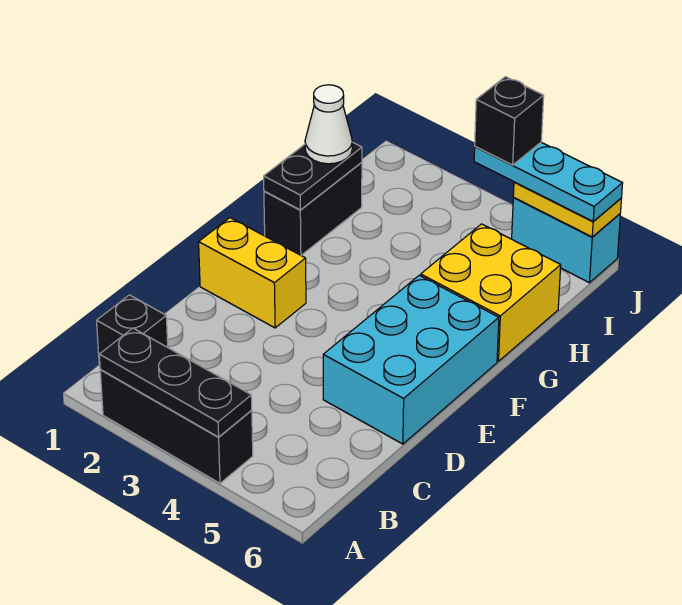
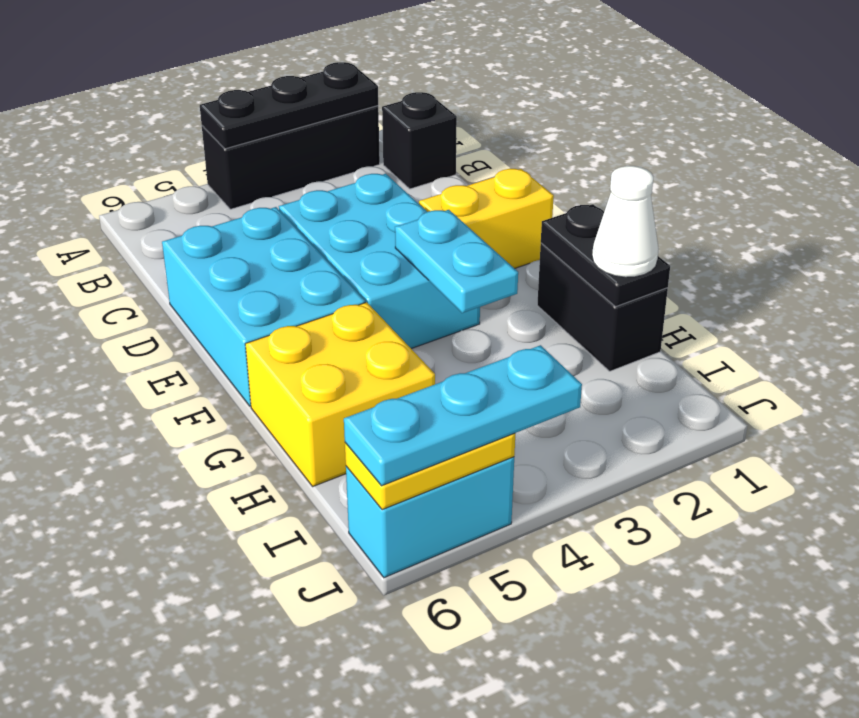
none -> cyan brick D3:F4 level 1
none -> cyan plate F3:G3 level 2
black brick J4 level 4 -> none

